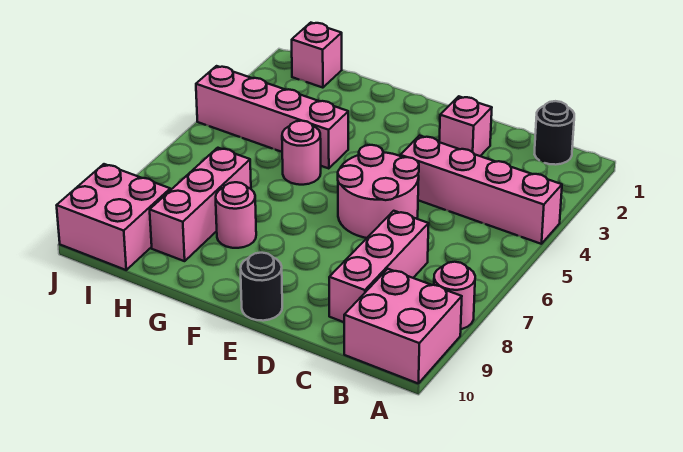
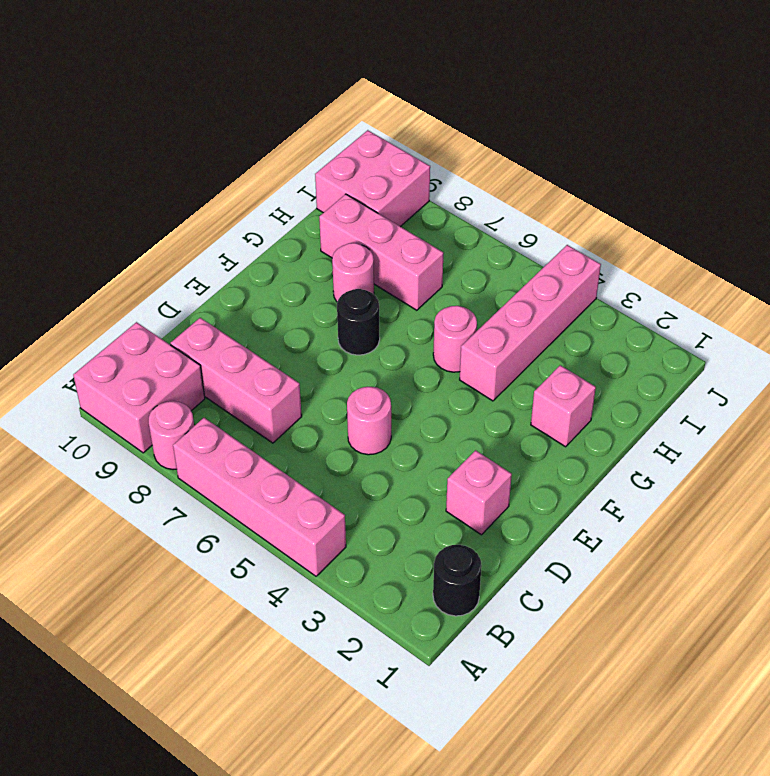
pink brick A4:D4 level 1 -> pink brick A4:A7 level 1
pink round brick D5:E6 level 1 -> pink round brick D5 level 1
black round brick E10 level 1 -> black round brick F7 level 1
pink brick I1 level 1 -> pink brick G2 level 1

